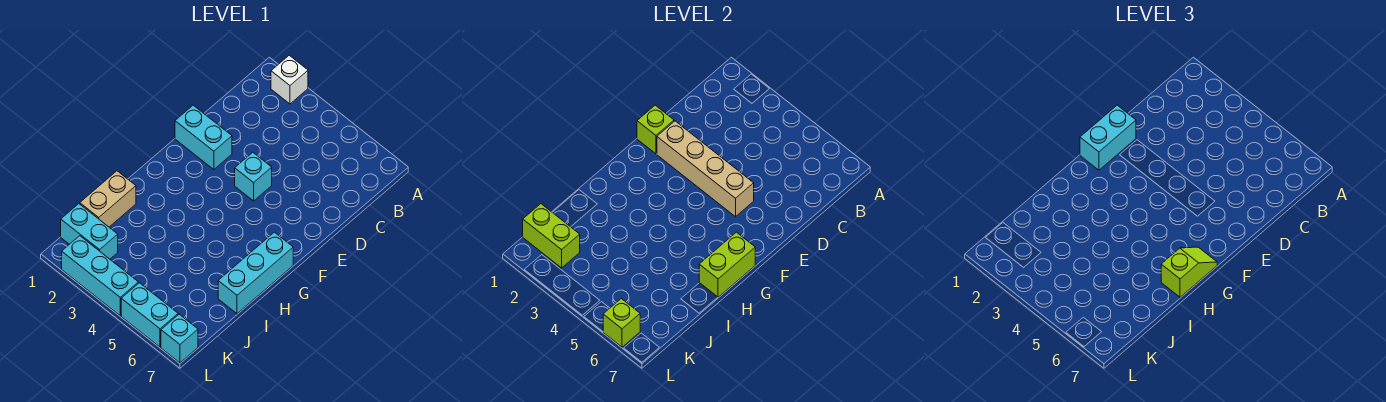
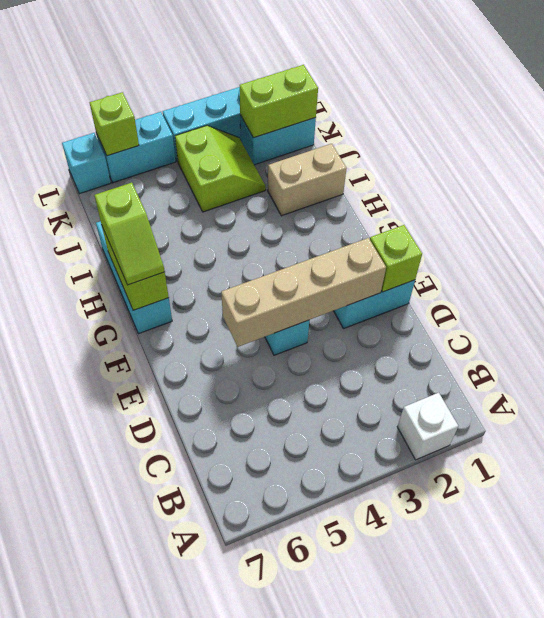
cyan brick E1:F1 level 3 -> none
tan brick I1:J1 level 1 -> tan brick I1:I2 level 1
none -> lime slope J3:K4 level 1 top 4

